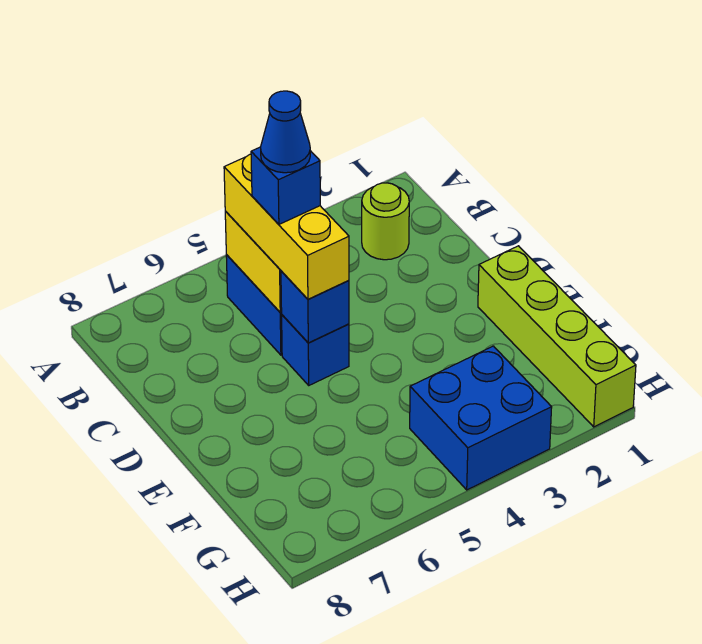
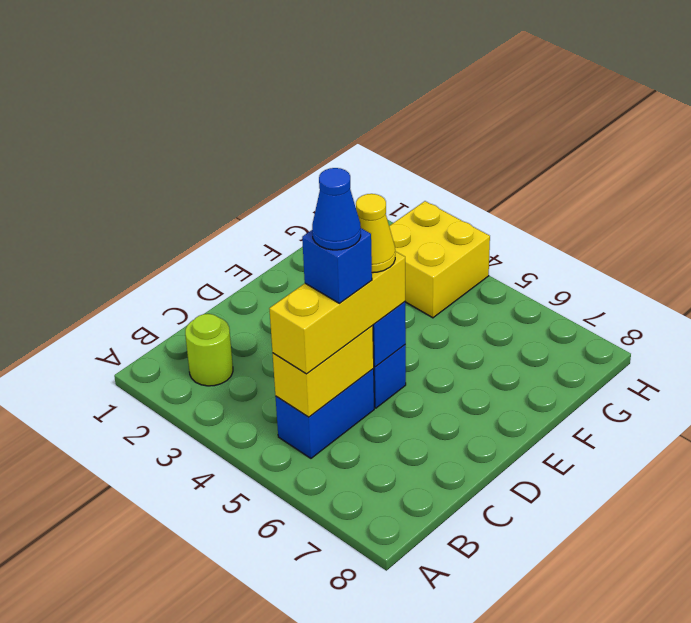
none -> yellow cone D5 level 4
lime brick E1:H1 level 1 -> none
blue brick G3:H4 level 1 -> yellow brick G3:H4 level 1

